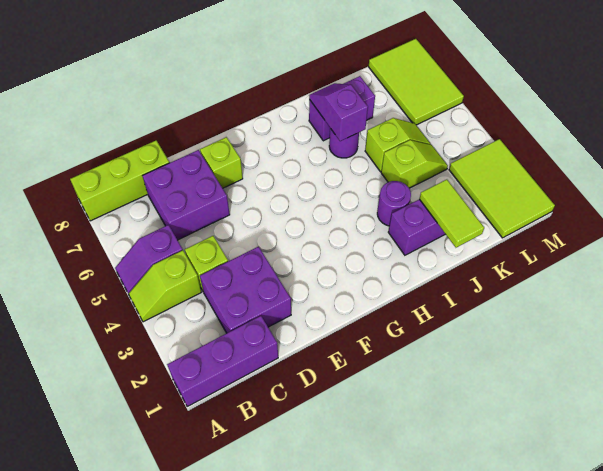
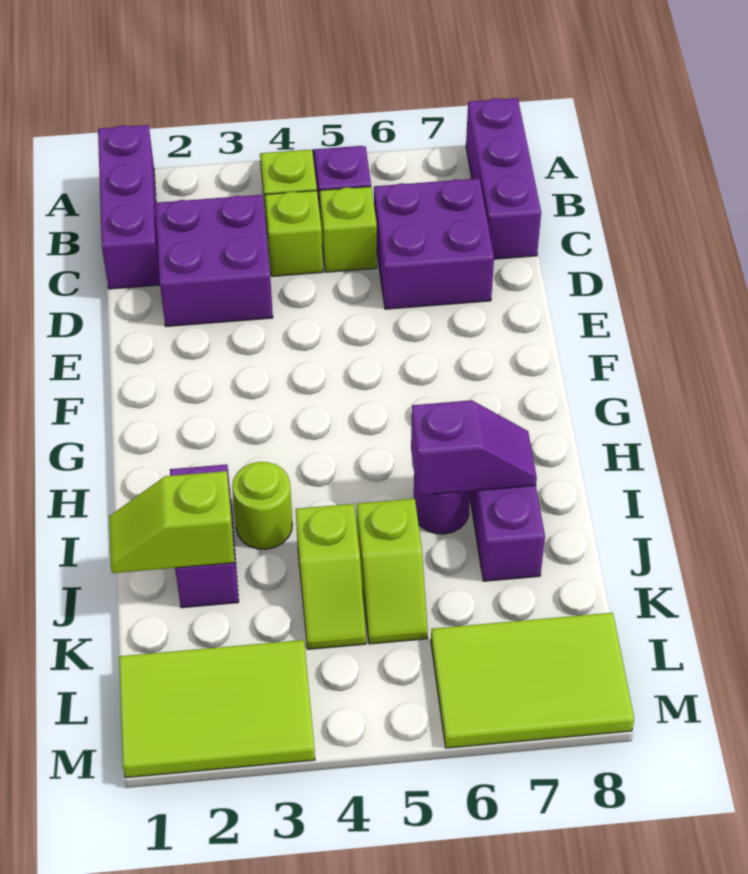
lime brick A8:C8 level 1 -> purple brick A8:C8 level 1
lime brick E7 level 1 -> lime brick C5 level 1
purple round brick I3 level 1 -> lime round brick I3 level 1
lime tile J1:J2 level 2 -> lime slope J1:J2 level 2 top 2

